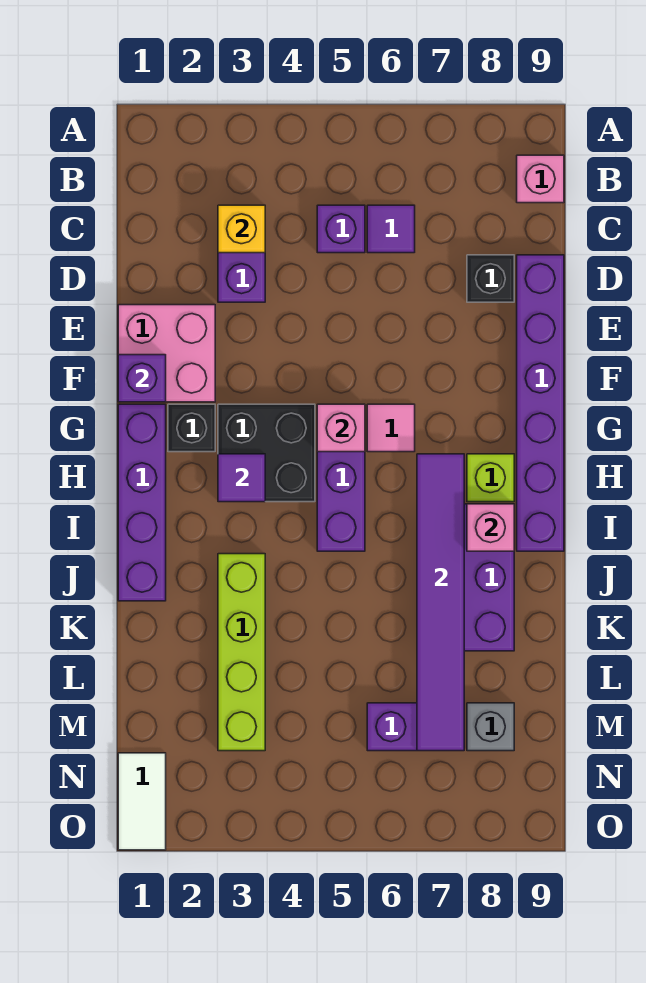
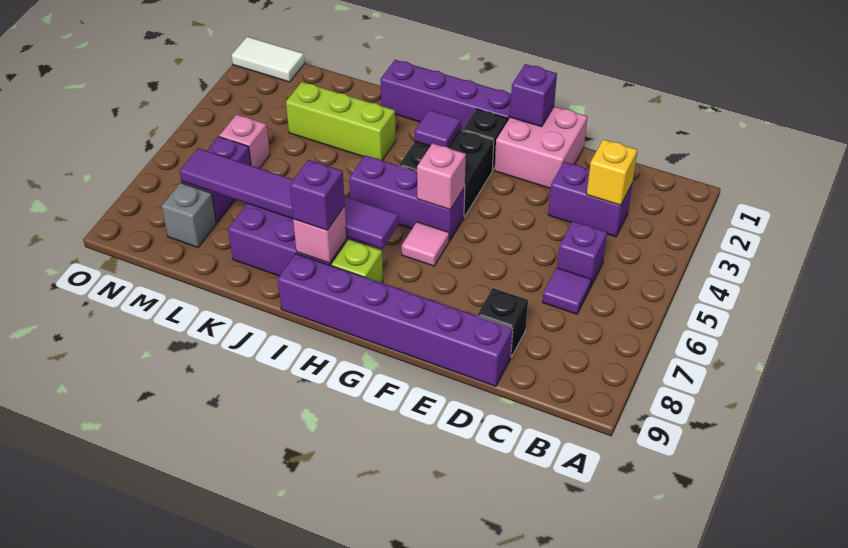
pink brick B9 level 1 -> pink brick M5 level 1
none -> purple brick I8 level 3
lime brick J3:M3 level 1 -> lime brick J3:L3 level 1

